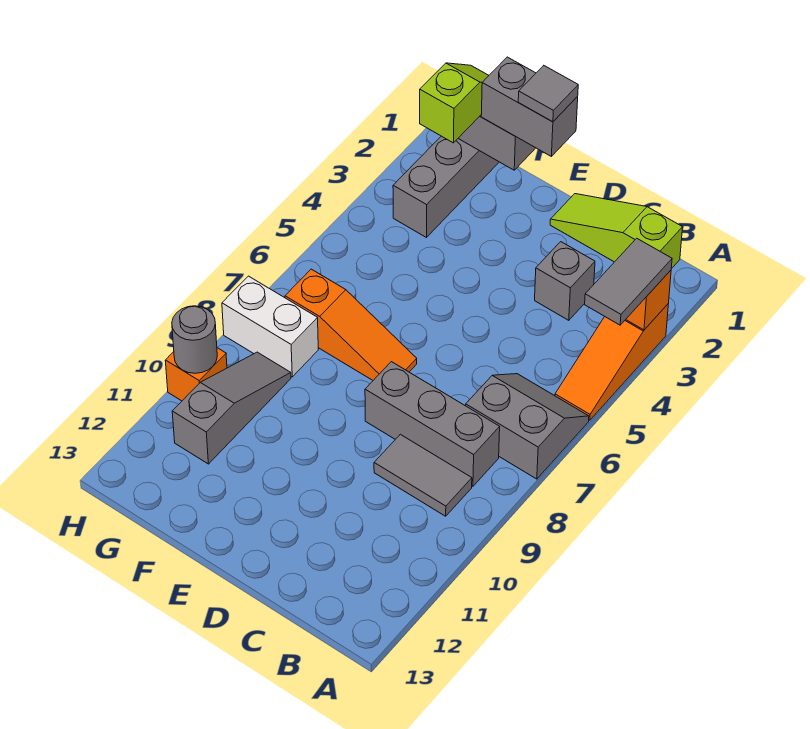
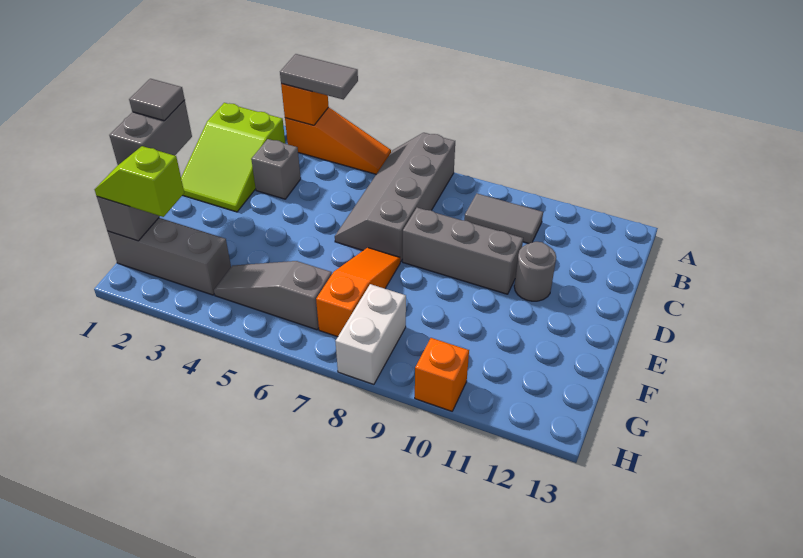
grey slope A6:B7 level 1 top 7 -> grey slope A6:D7 level 1 top 7
lime slope B1:D1 level 1 top B -> lime slope B1:D2 level 1 top B
grey brick B8:D8 level 1 -> grey brick D8:D10 level 1
grey tile B9:C9 level 1 -> grey tile B9:B10 level 1
grey slope G9:G11 level 1 top 11 -> grey slope G4:G6 level 1 top 6
grey round brick H10 level 2 -> grey round brick D11 level 1

